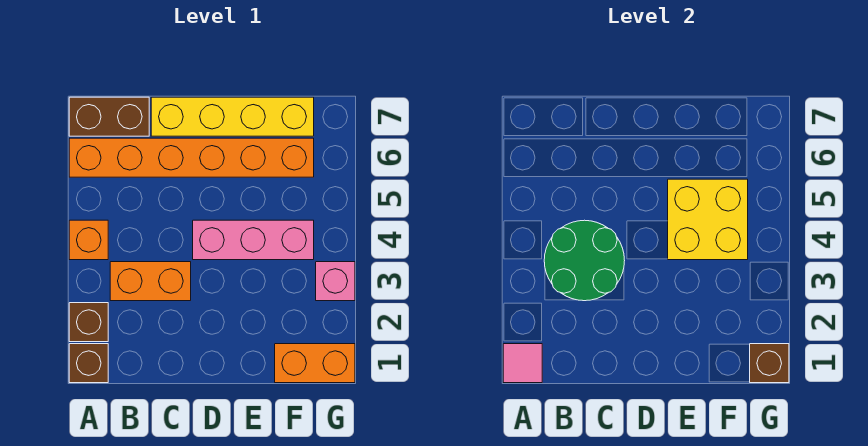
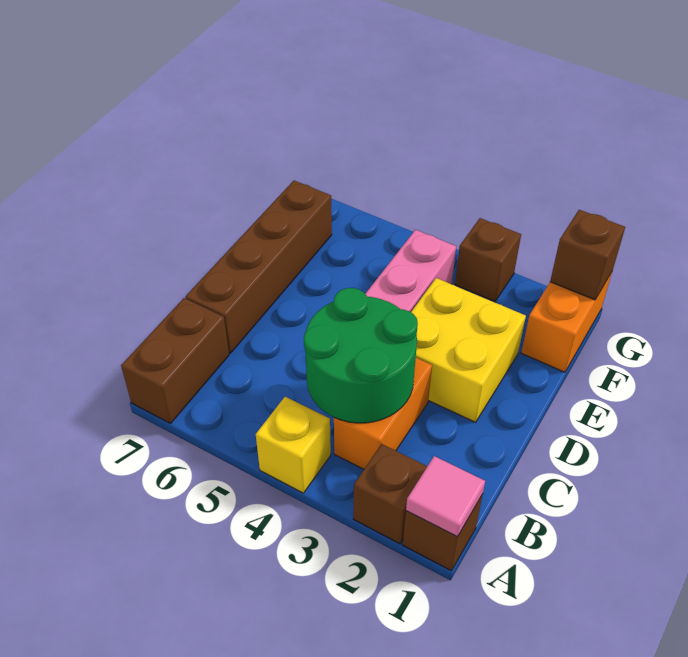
orange brick A4 level 1 -> yellow brick A4 level 1
orange brick A6:F6 level 1 -> none
yellow brick C7:F7 level 1 -> brown brick C7:F7 level 1
yellow brick E4:F5 level 2 -> yellow brick D2:E3 level 1
pink brick G3 level 1 -> brown brick G3 level 1

